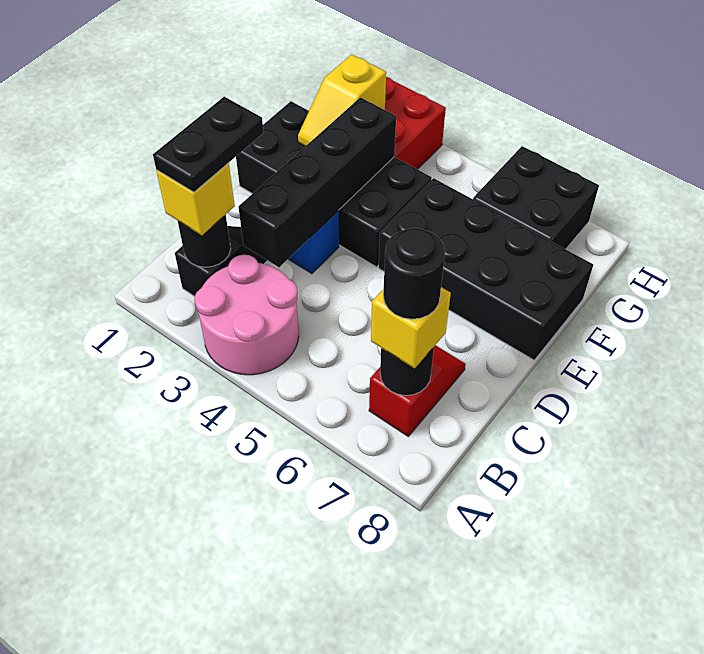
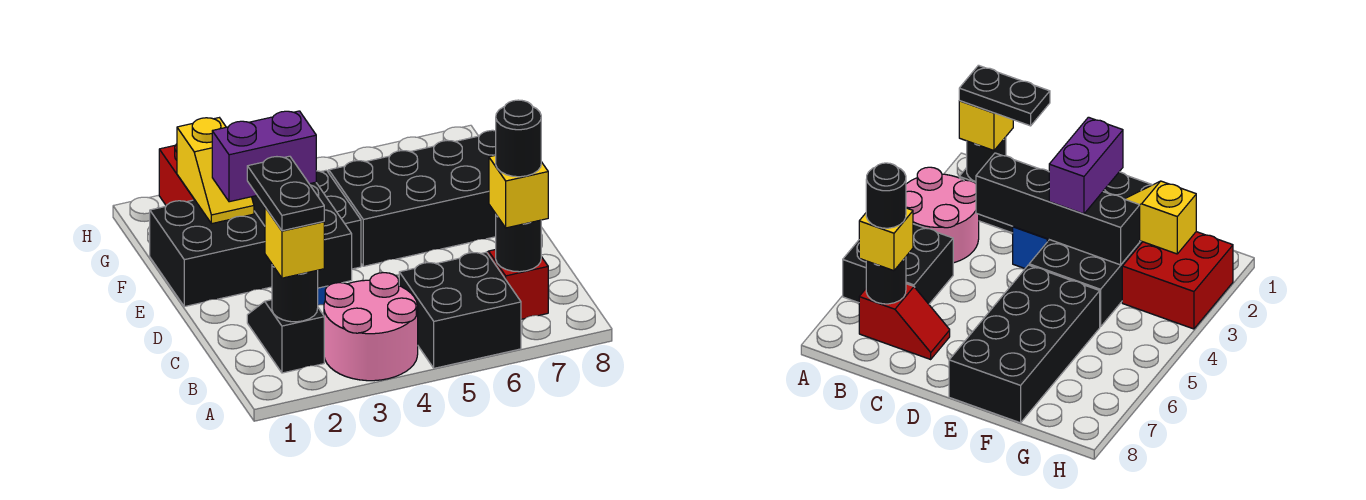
none -> purple brick E2:E3 level 3
black brick G6:H7 level 1 -> black brick A5:B6 level 1

